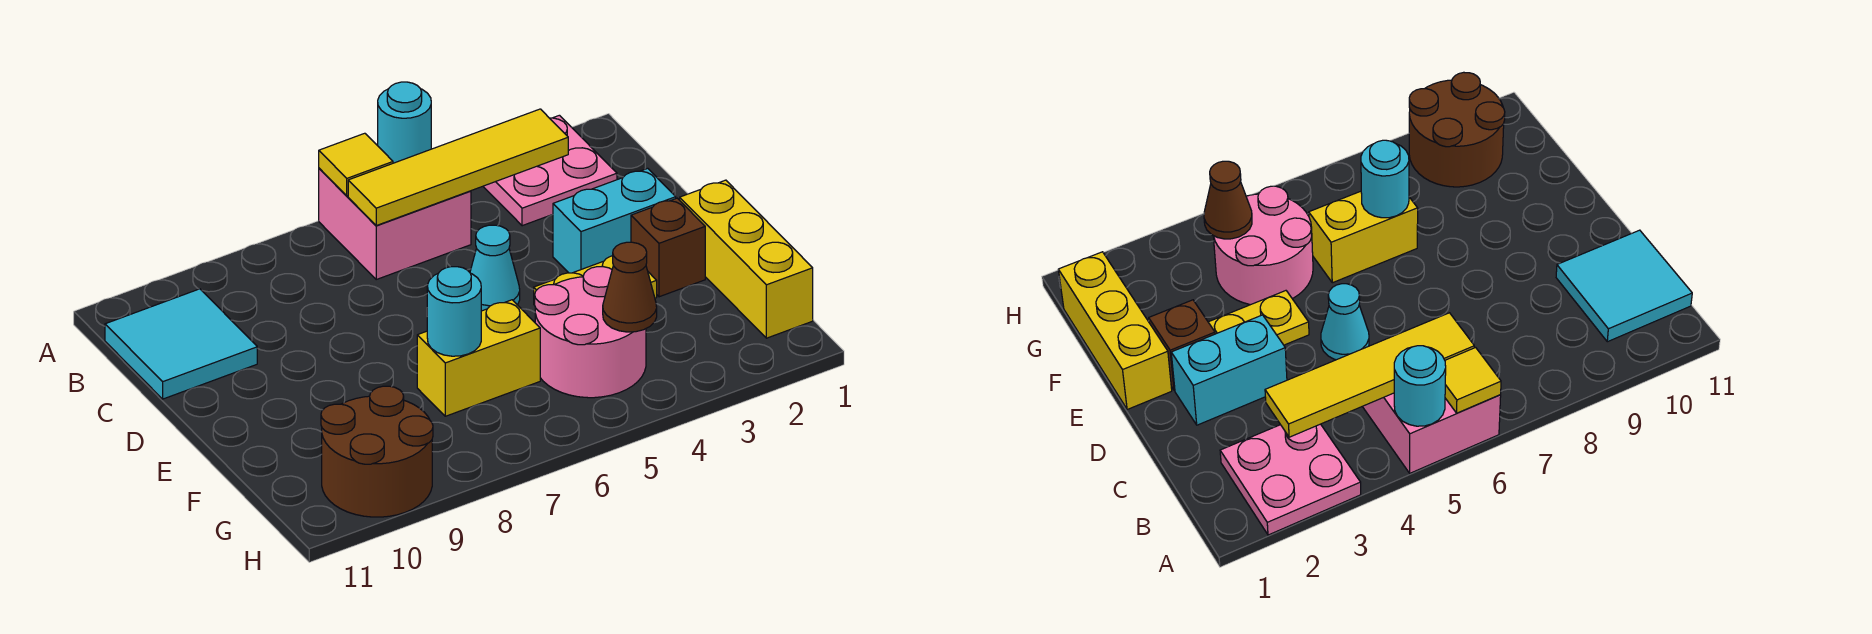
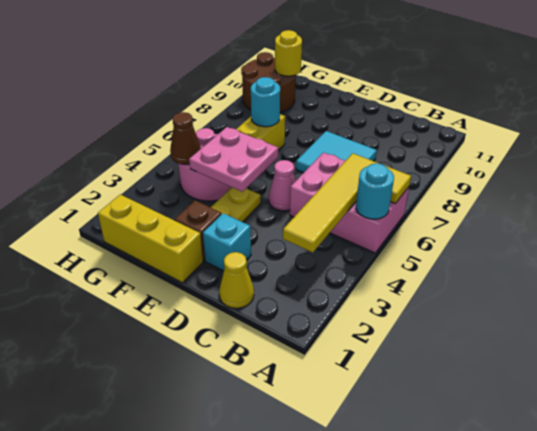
pink plate A2:B3 level 1 -> pink plate E4:F5 level 2
pink brick A5:B6 level 1 -> pink brick A5:C6 level 1
cyan tile B10:C11 level 1 -> cyan tile C7:D8 level 1
none -> yellow cone C1 level 1
cyan brick D2:D3 level 1 -> cyan brick D2 level 1
cyan cone D5 level 1 -> pink cone D5 level 1
none -> yellow round brick G10 level 2

